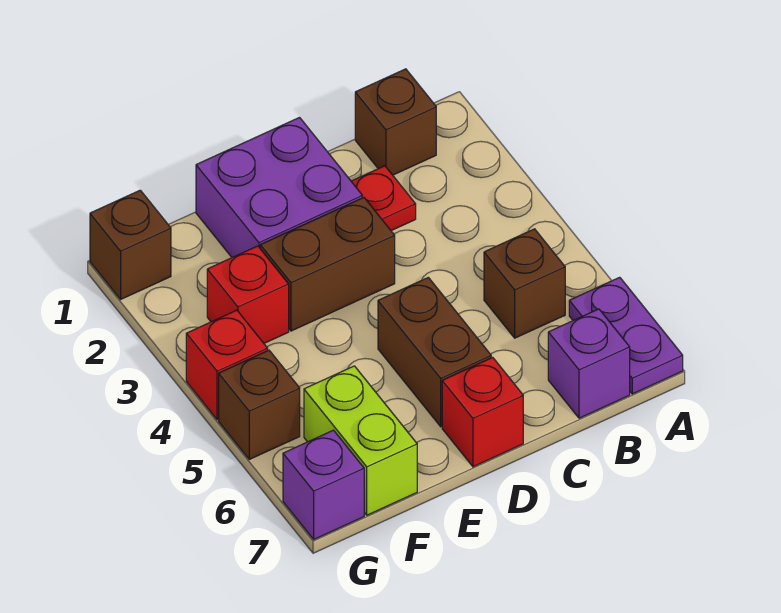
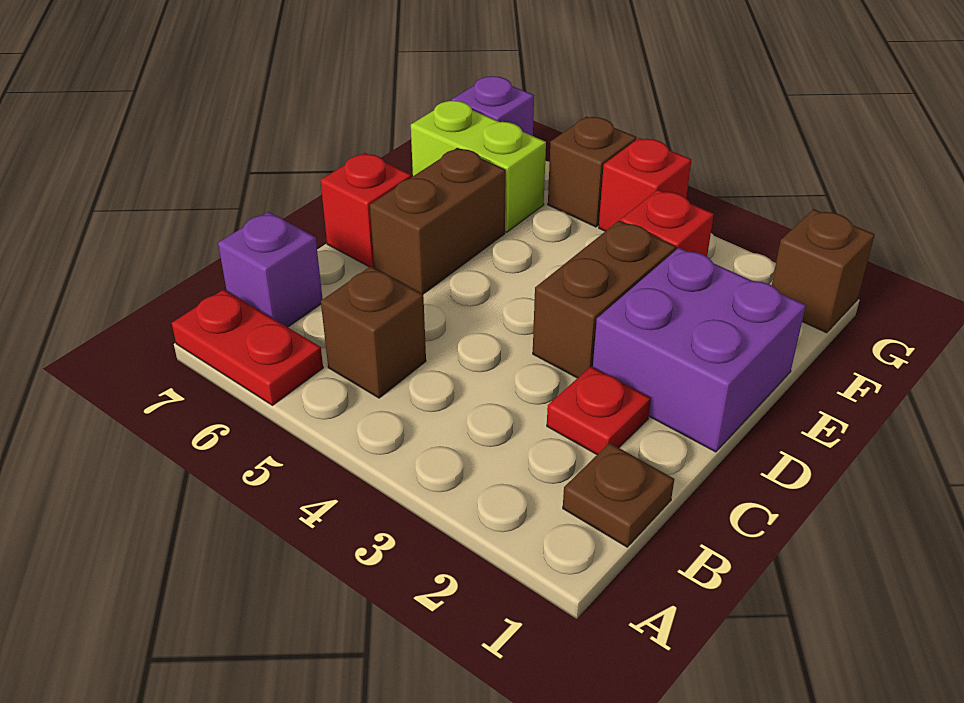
purple plate A6:A7 level 1 -> red plate A6:A7 level 1
brown brick B1 level 1 -> brown plate B1 level 1
brown brick D5:D6 level 1 -> brown brick D6:E6 level 1

